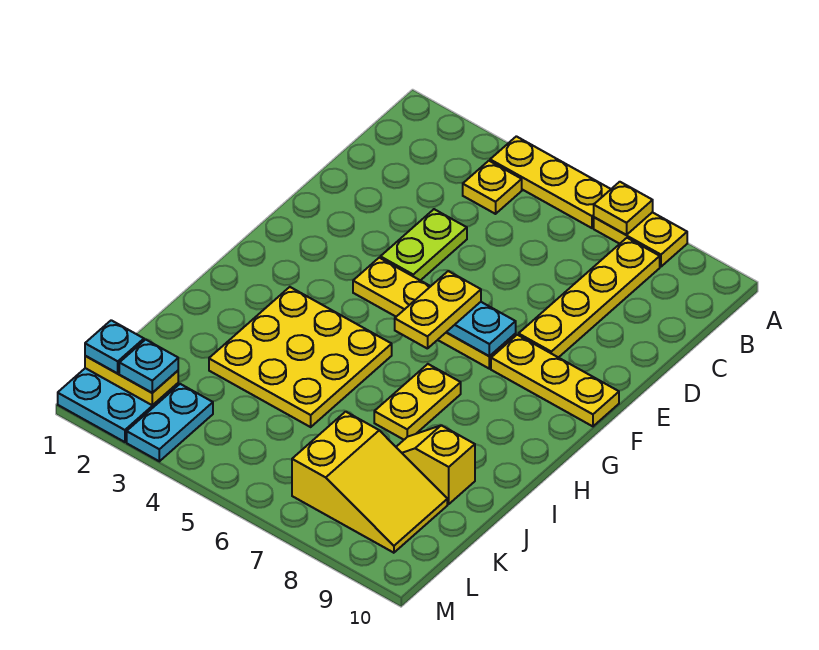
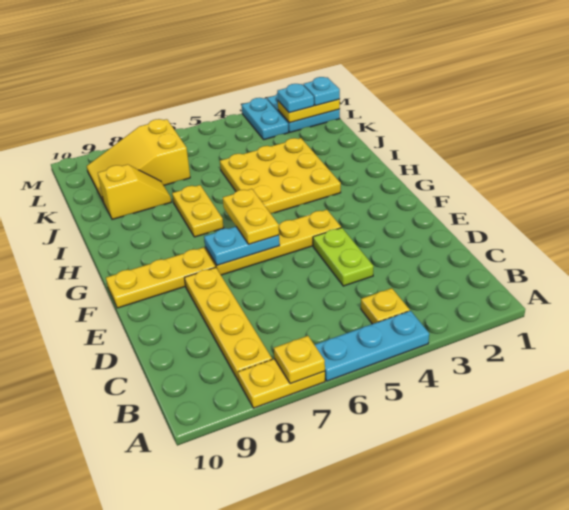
yellow plate A4:A6 level 1 -> cyan plate A4:A6 level 1

